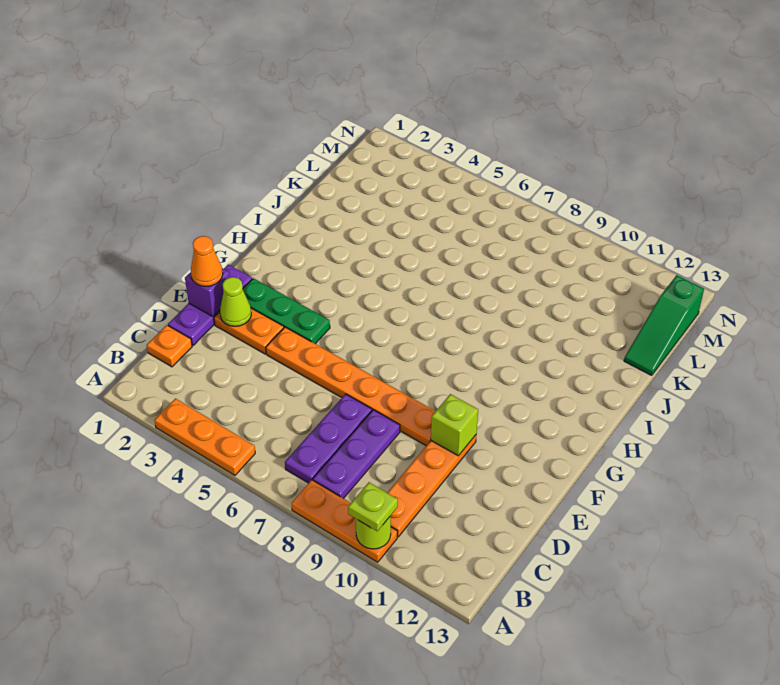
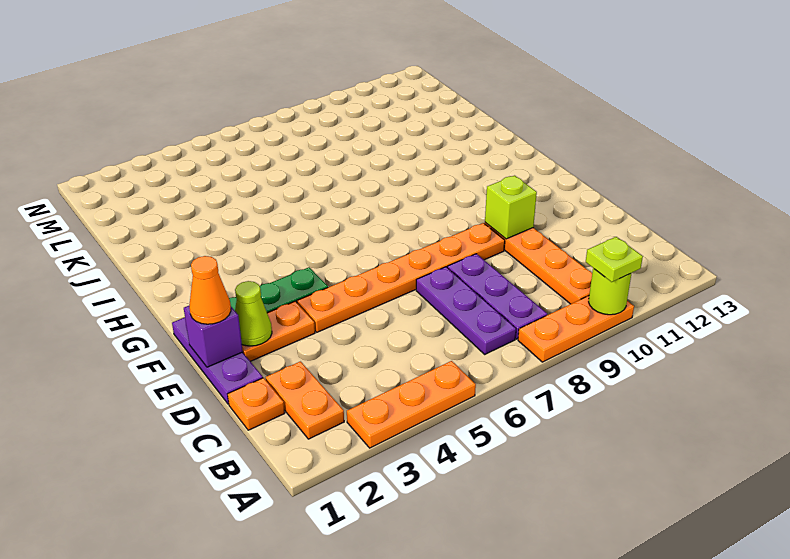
none -> orange plate B2:C2 level 1
green slope K13:M13 level 1 top M -> none

